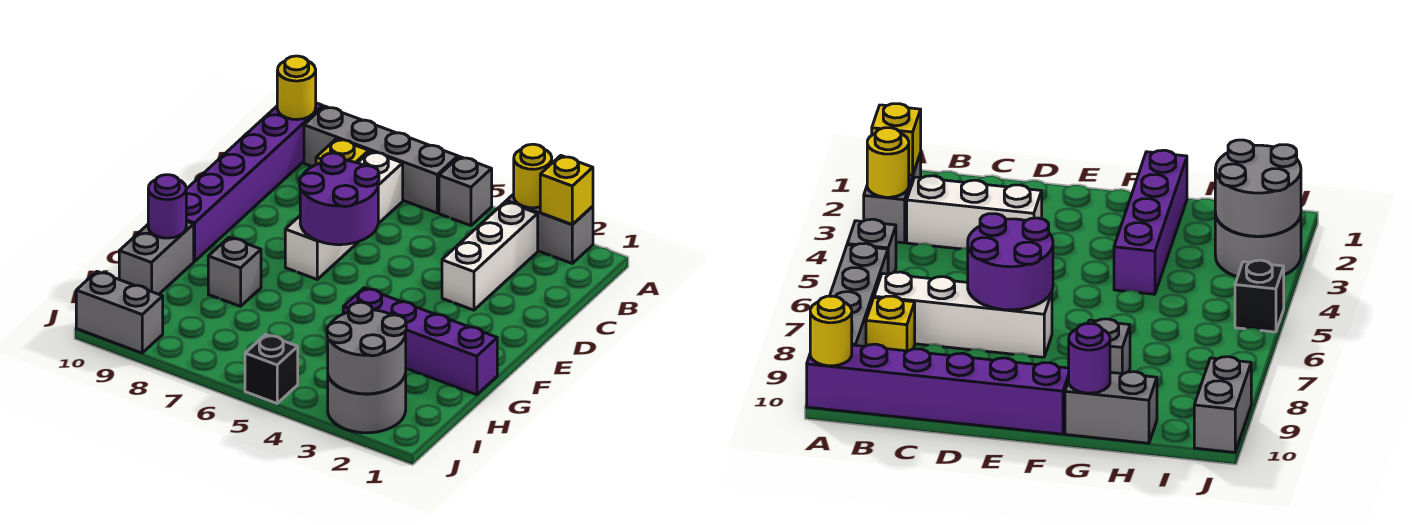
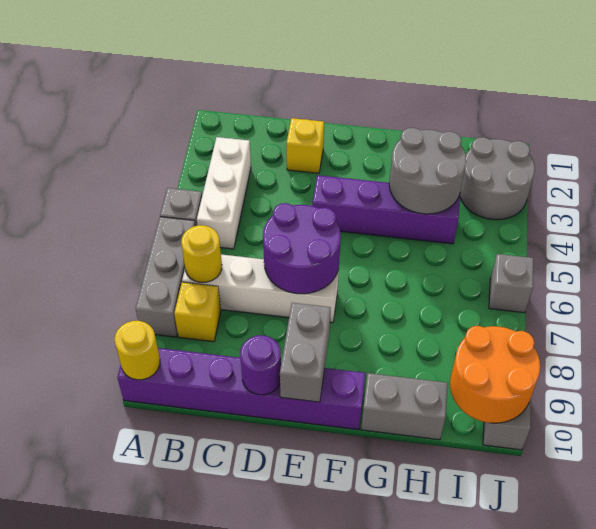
grey brick A2:A3 level 1 -> grey brick E9:E10 level 2
yellow brick A2 level 2 -> yellow brick D2 level 1
yellow round brick A3 level 2 -> yellow round brick B7 level 2
grey brick A6:A9 level 1 -> grey brick A6:A8 level 1
white brick B3:D3 level 1 -> white brick B3:B5 level 1
purple brick G1:G4 level 1 -> purple brick E4:H4 level 1
grey brick G8 level 1 -> grey brick J6 level 1
purple round brick G10 level 2 -> purple round brick D10 level 2
grey round brick I2:J3 level 2 -> grey round brick G3:H4 level 2
none -> orange round brick I9:J10 level 2
black brick J5 level 1 -> none

